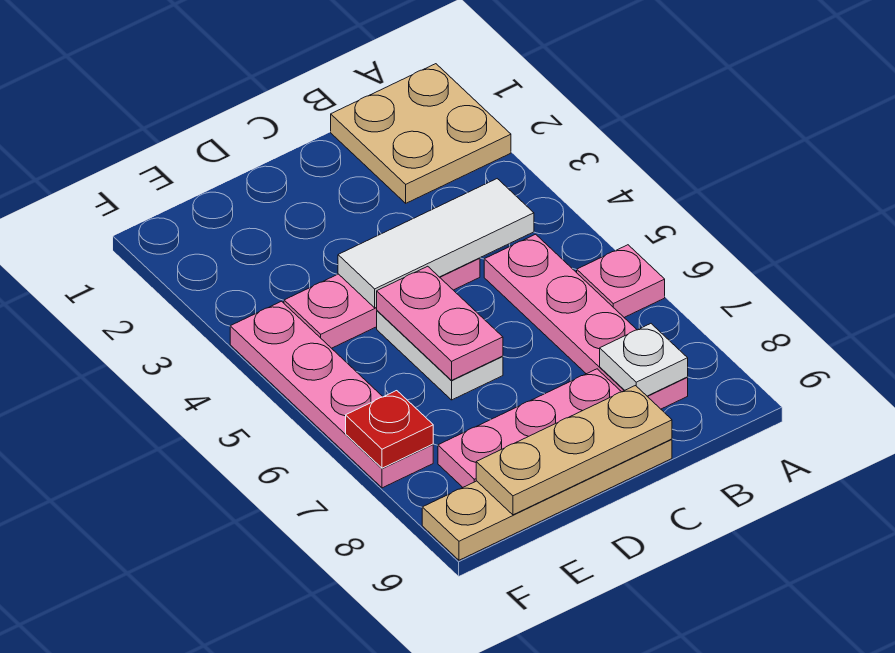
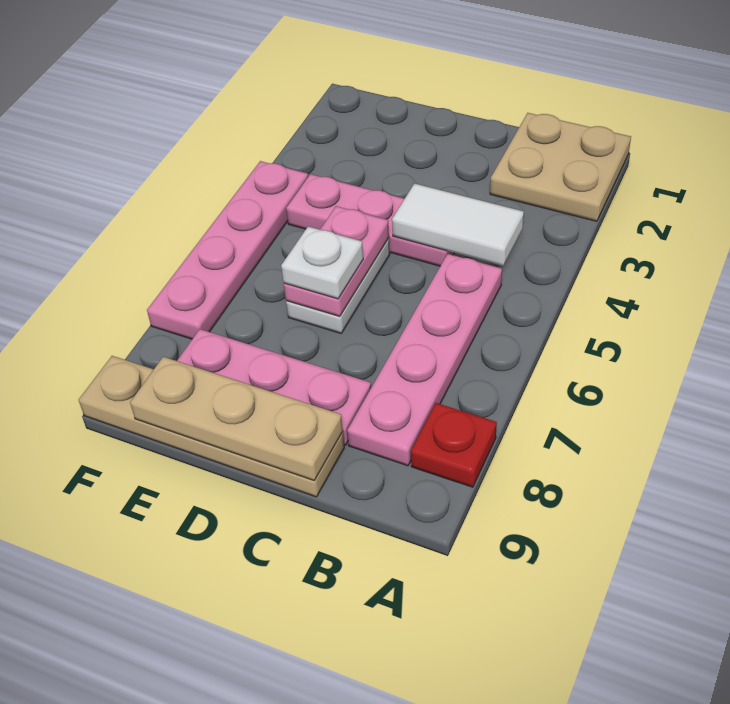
pink plate A6 level 1 -> none
white tile B4:D4 level 2 -> white tile B4:C4 level 2
white plate B8 level 2 -> white plate D6 level 3
red plate F7 level 2 -> red plate A8 level 1

